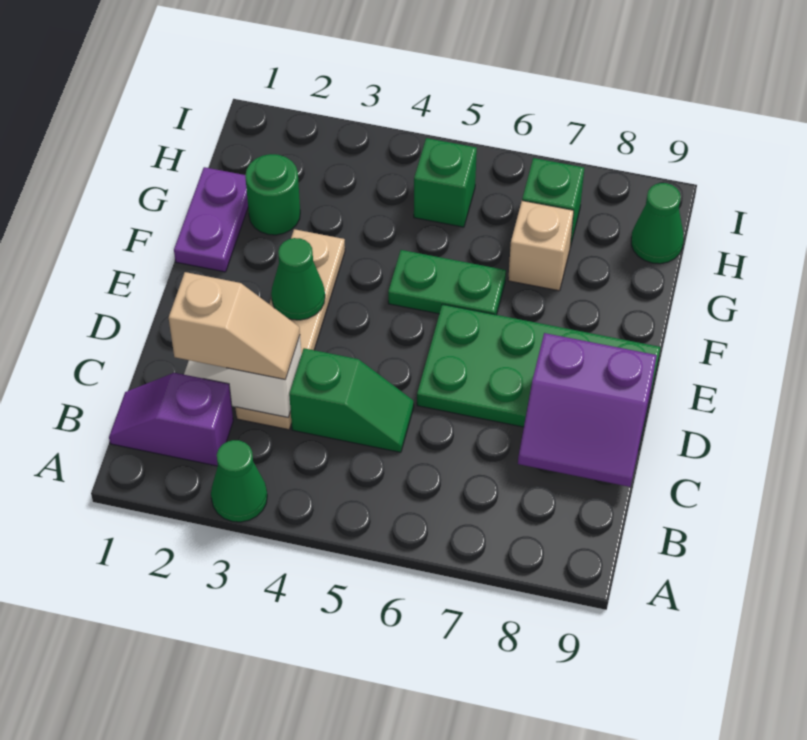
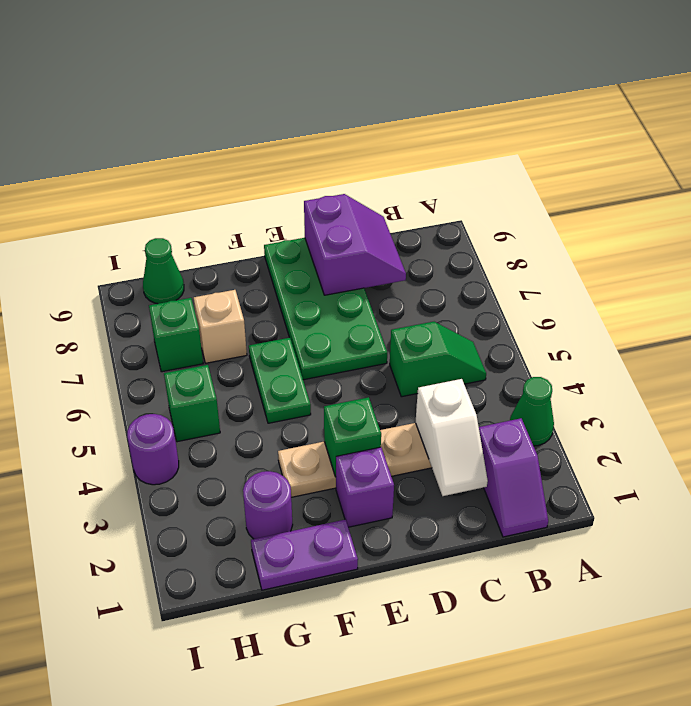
tan slope C2:C3 level 3 top 2 -> none
green slope C4:C5 level 1 top 4 -> green slope B5:C5 level 1 top C
none -> purple brick E2 level 1
green cone E3 level 2 -> green brick E3 level 2
green round brick G2 level 1 -> purple round brick G2 level 1
none -> purple round brick I4 level 1

